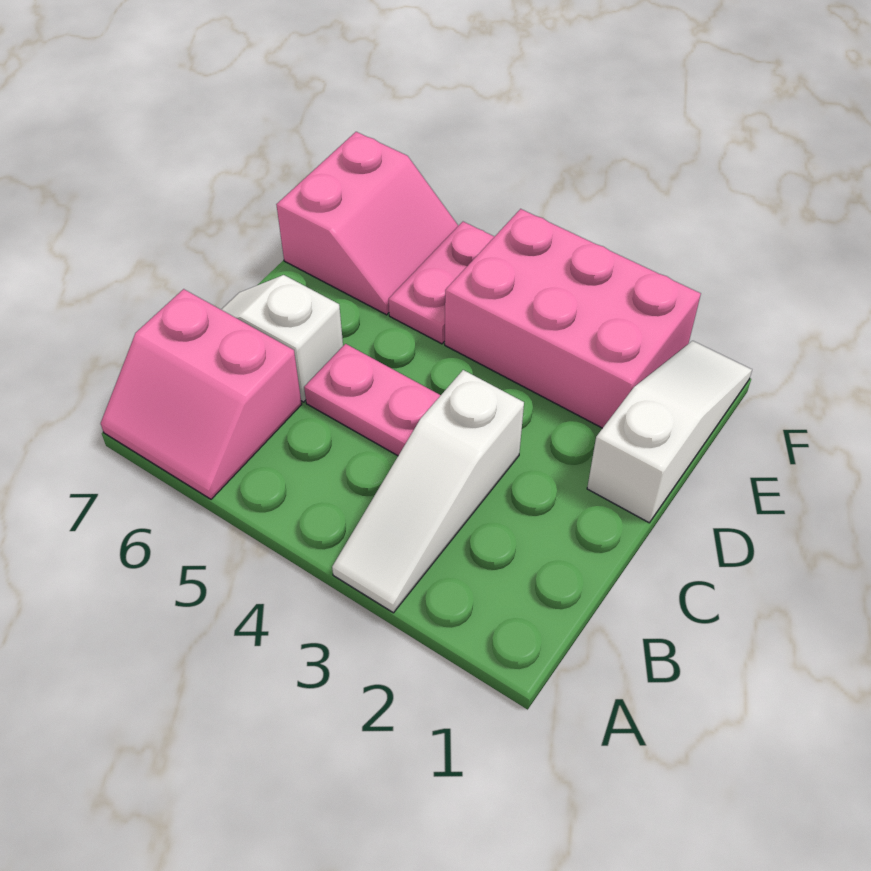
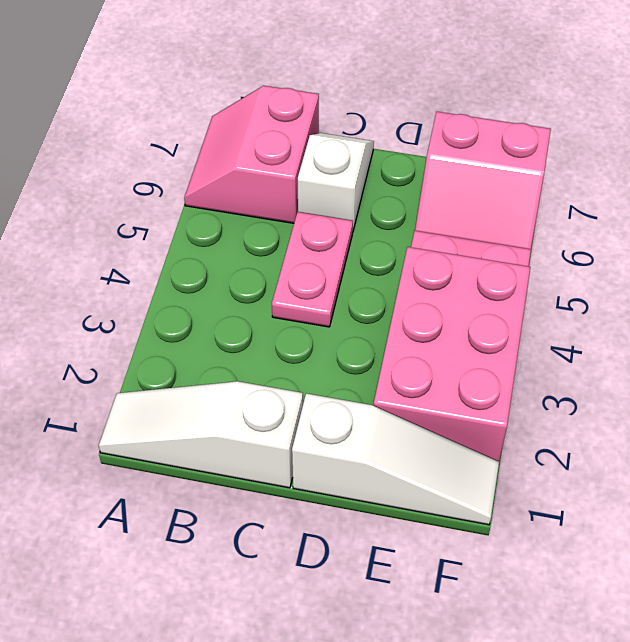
white slope A3:C3 level 1 top C -> white slope A1:C1 level 1 top C

